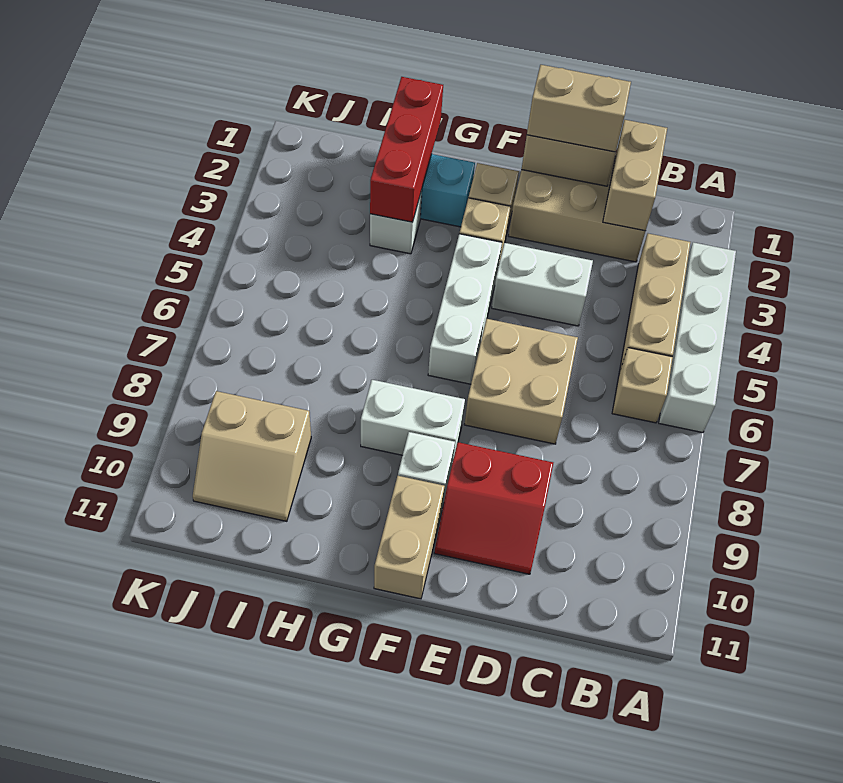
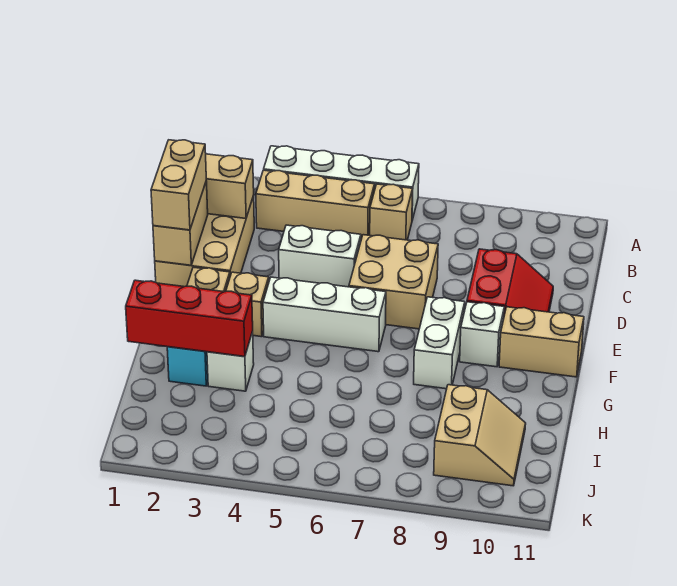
white brick D4:E4 level 1 -> white brick D4:D5 level 1

